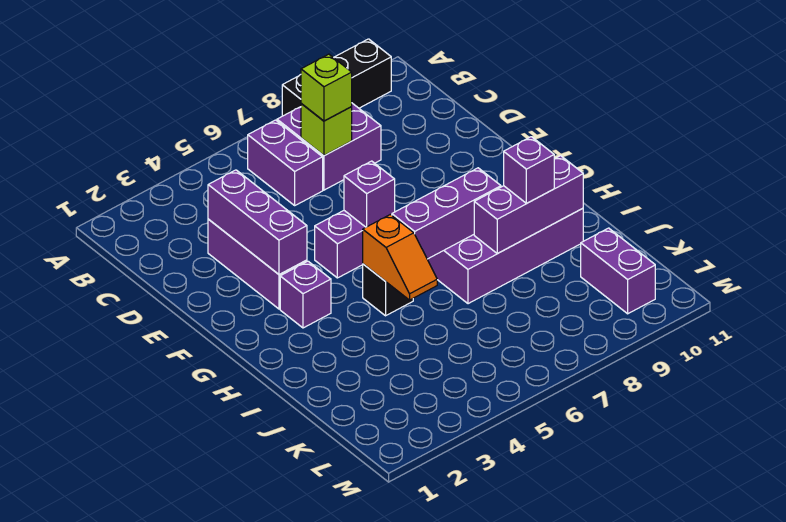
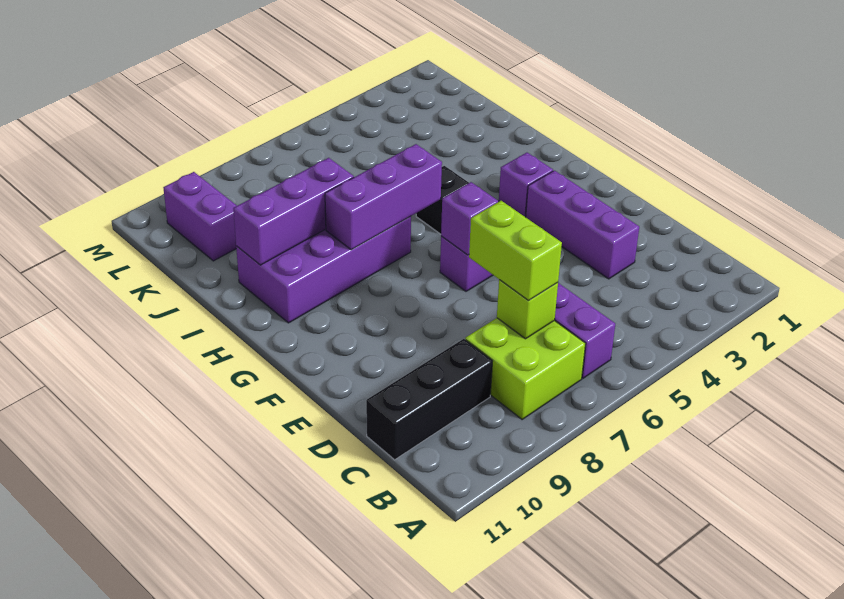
black brick A8:A10 level 1 -> black brick C9:C11 level 1
purple brick B7:C8 level 1 -> lime brick B7:C8 level 1
lime brick C7 level 3 -> lime brick C7:D7 level 3
purple brick D3:F3 level 2 -> none
orange slope H5:I5 level 2 top H -> none
purple brick I9 level 3 -> none

